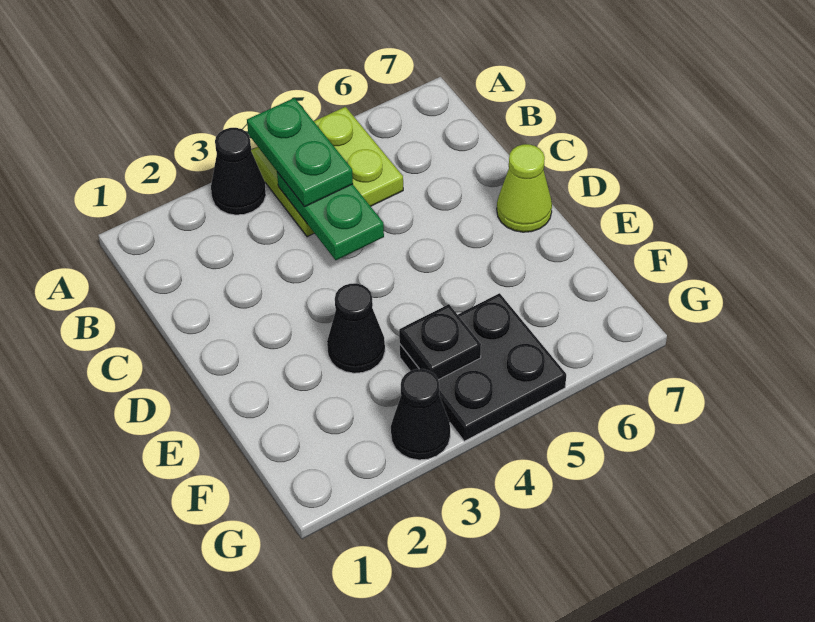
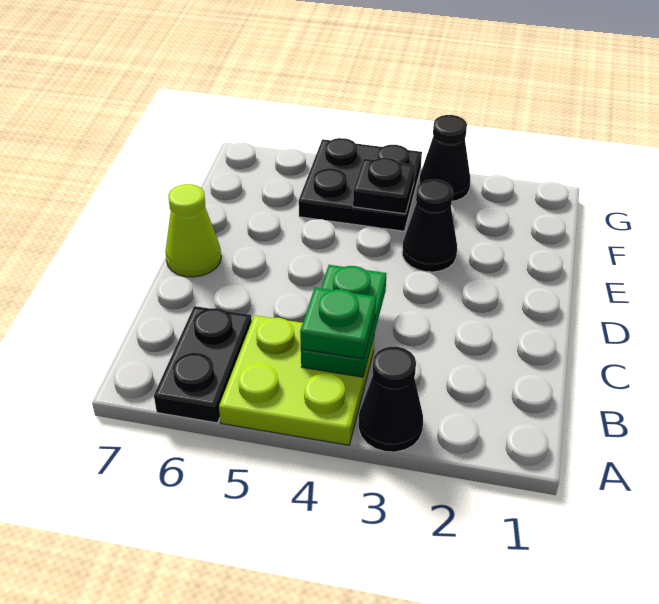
green plate A4:B4 level 3 -> green plate B4 level 3
none -> black plate A6:B6 level 1

